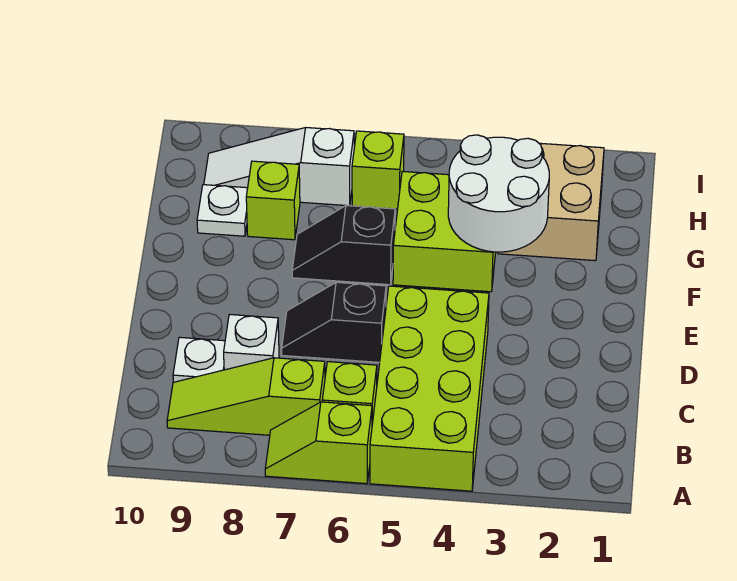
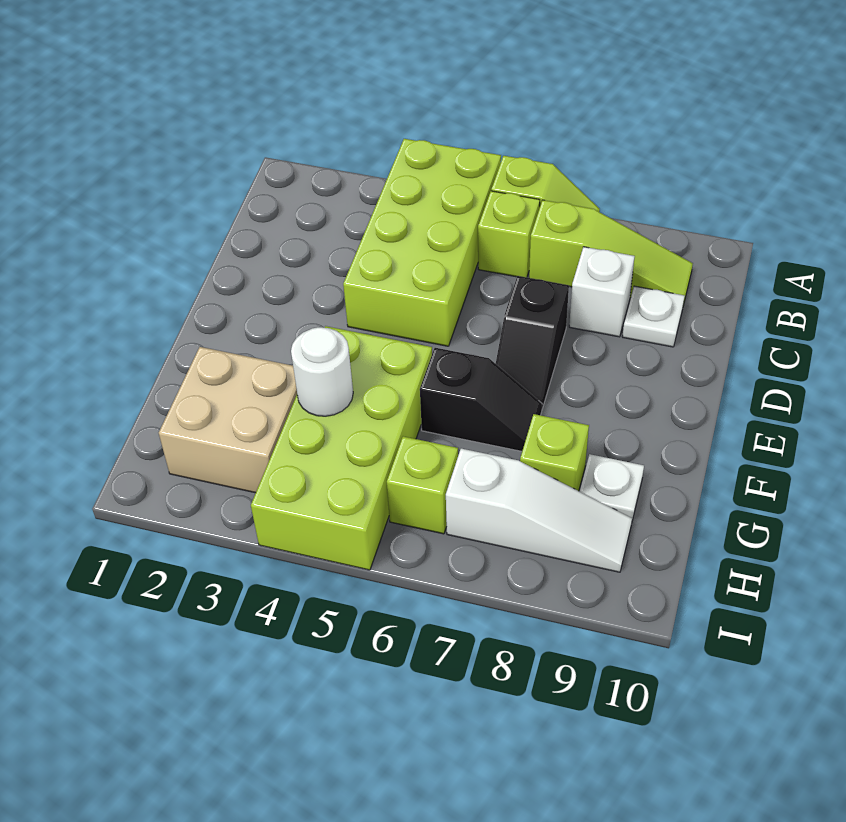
black slope D6:D7 level 1 top 6 -> black slope D7:E7 level 1 top D
white round brick F3:G4 level 2 -> white round brick G4 level 2
lime brick F4:G5 level 1 -> lime brick F4:I5 level 1

